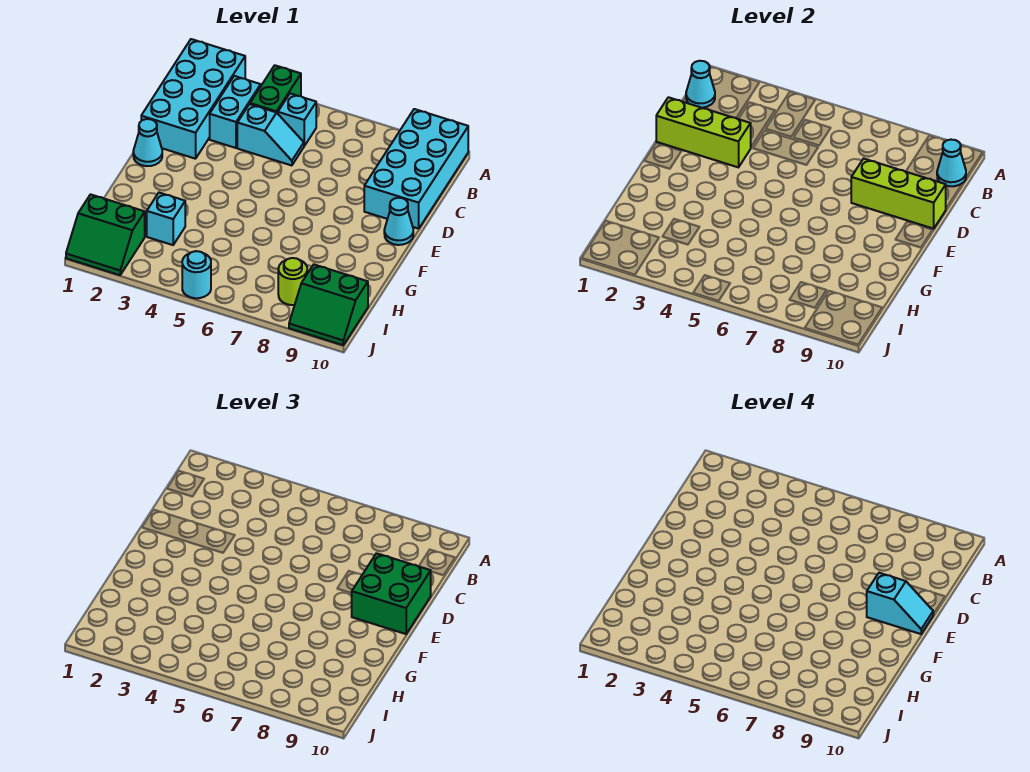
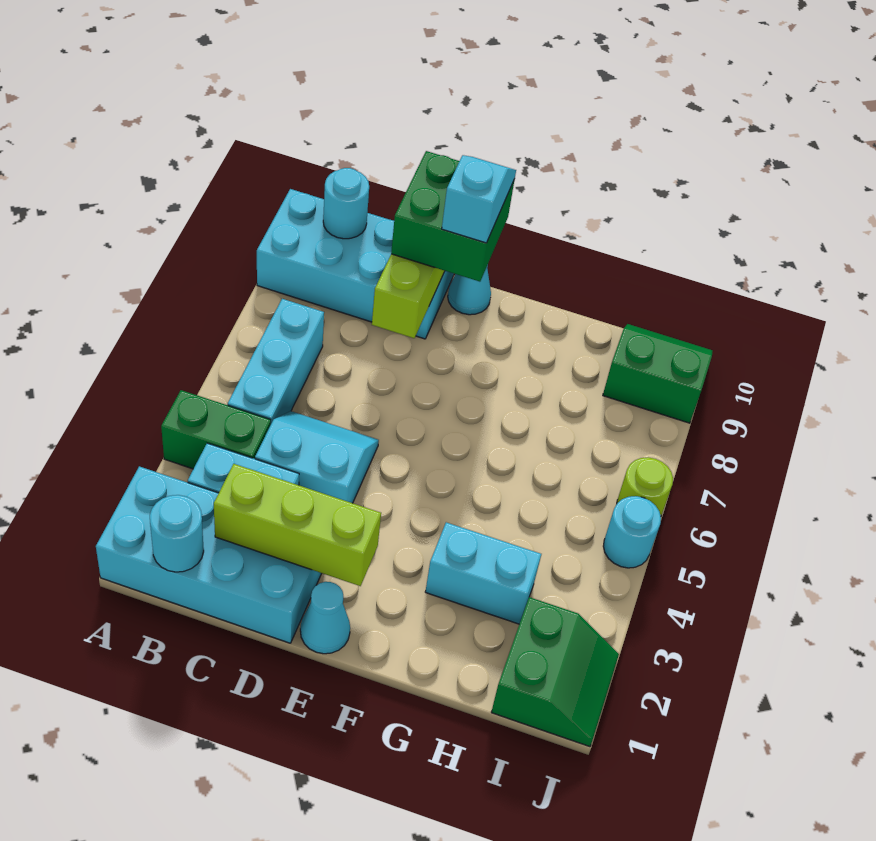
cyan cone B1 level 2 -> cyan round brick B1 level 2
cyan brick B5 level 1 -> cyan brick B5:B7 level 1
cyan cone B10 level 2 -> cyan round brick B10 level 2
cyan slope C4:C5 level 1 top 4 -> cyan slope C4:D5 level 1 top 4
lime brick D1:D3 level 2 -> lime brick C2:E2 level 2
cyan brick H3 level 1 -> cyan brick G3:H3 level 1
lime round brick I8 level 1 -> lime round brick J6 level 1
green slope I9:J10 level 1 top I -> green slope I9:J10 level 1 top 9

